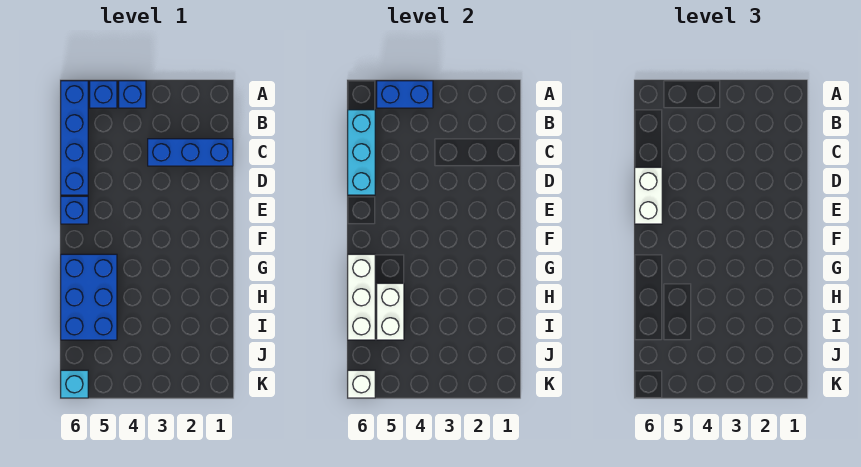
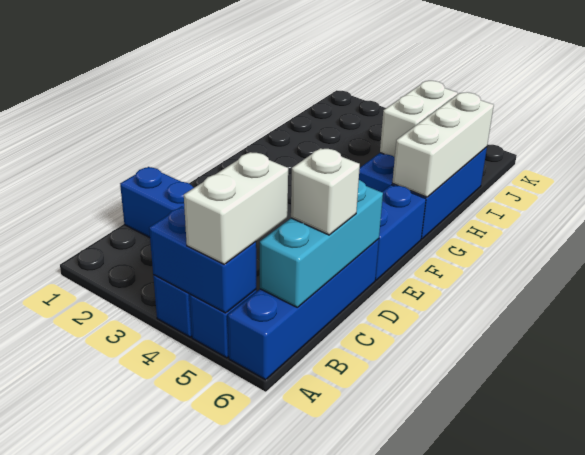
white brick D6:E6 level 3 -> white brick A5:B5 level 3
blue brick E6 level 1 -> blue brick E6:F6 level 1
cyan brick K6 level 1 -> none
white brick K6 level 2 -> white brick C6 level 3

